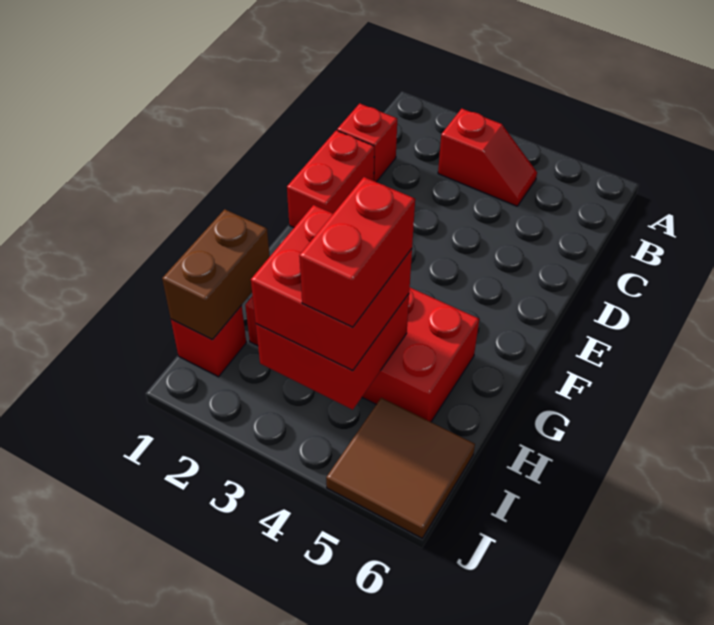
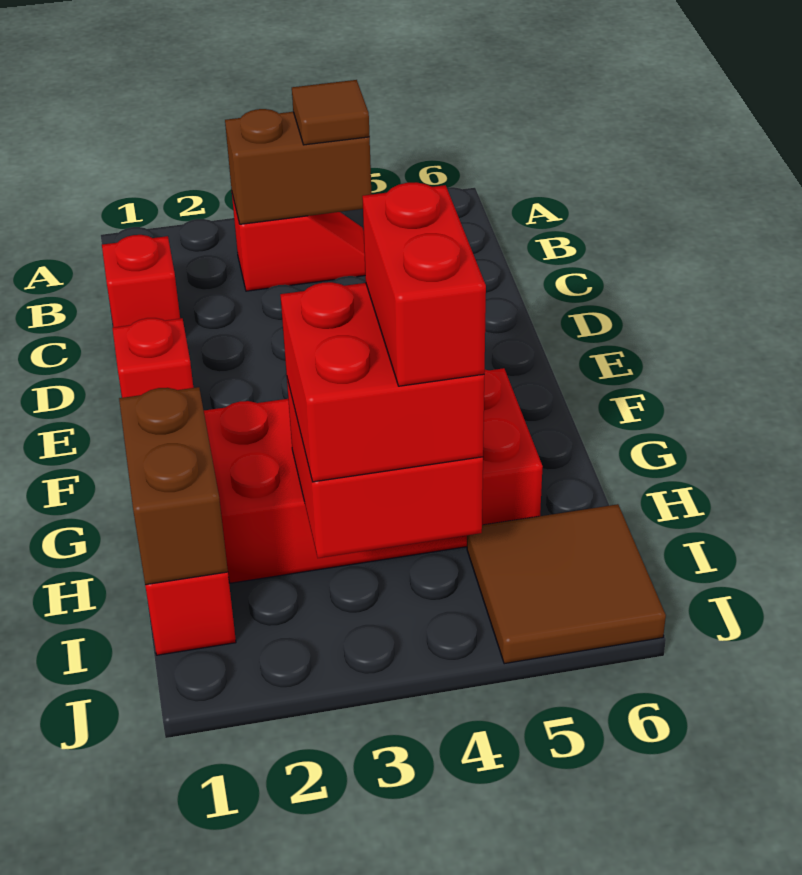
none -> brown brick B3:B4 level 2
none -> brown tile B4 level 3
red brick D1:E1 level 1 -> red brick E1 level 1

